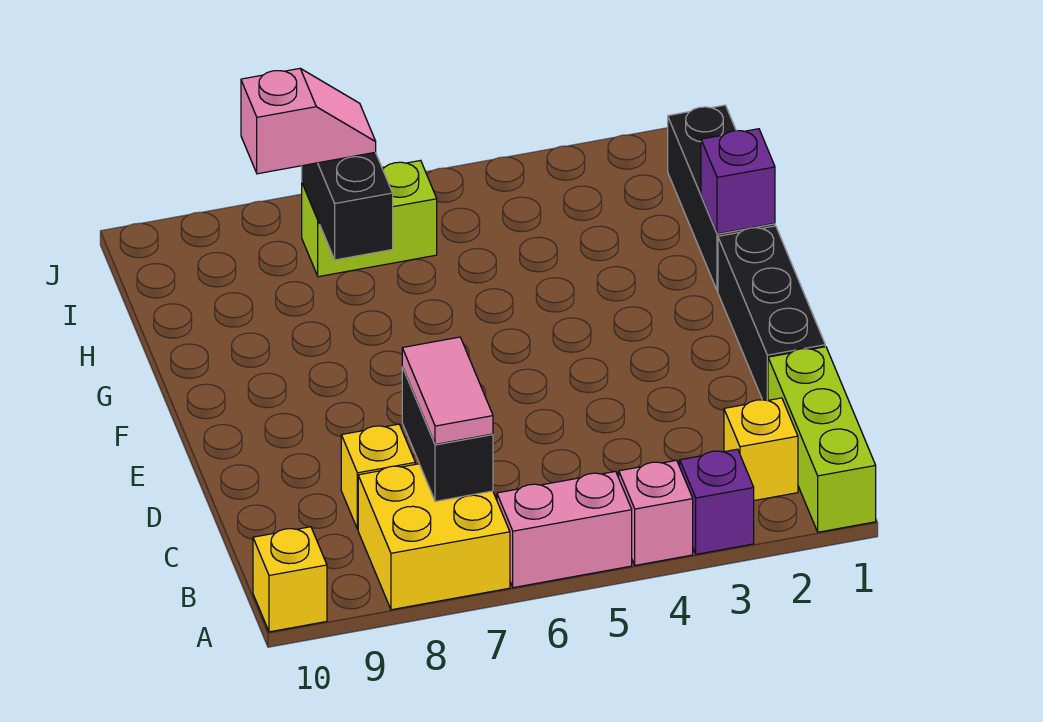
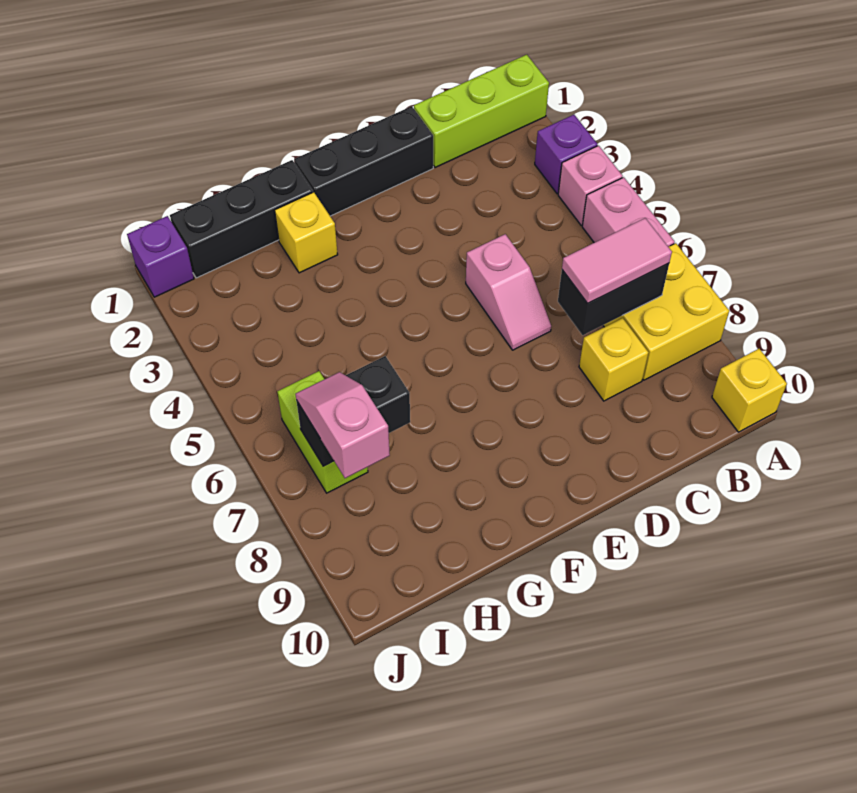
yellow brick B2 level 1 -> yellow brick G2 level 1
none -> pink slope D5:D6 level 1 top 5
purple brick G1 level 2 -> purple brick J1 level 1

